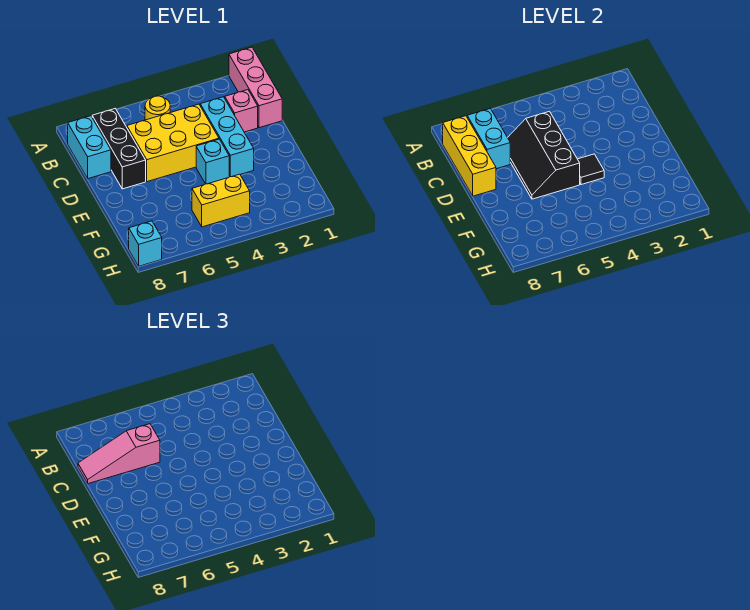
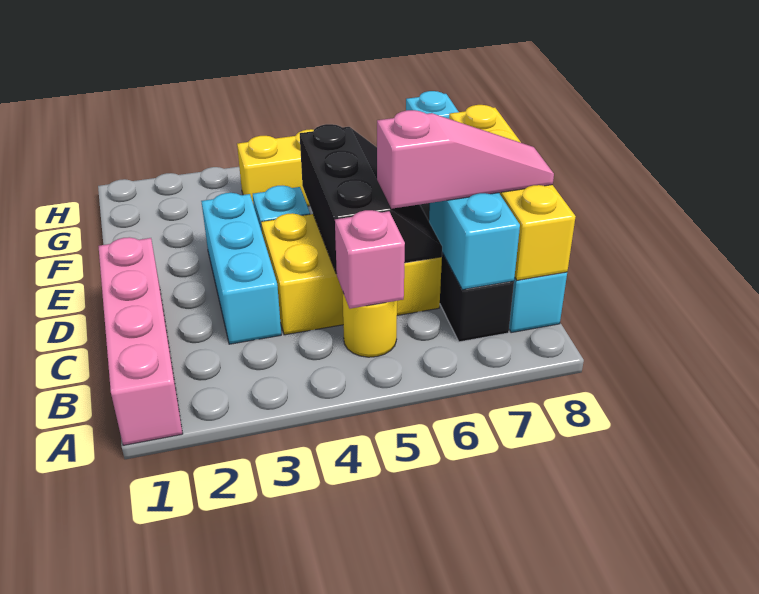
pink brick A1:C1 level 1 -> pink brick A1:D1 level 1
yellow brick B8:D8 level 2 -> yellow brick B8:E8 level 2
pink brick C2 level 1 -> pink brick B5 level 2
black tile E4 level 2 -> none

